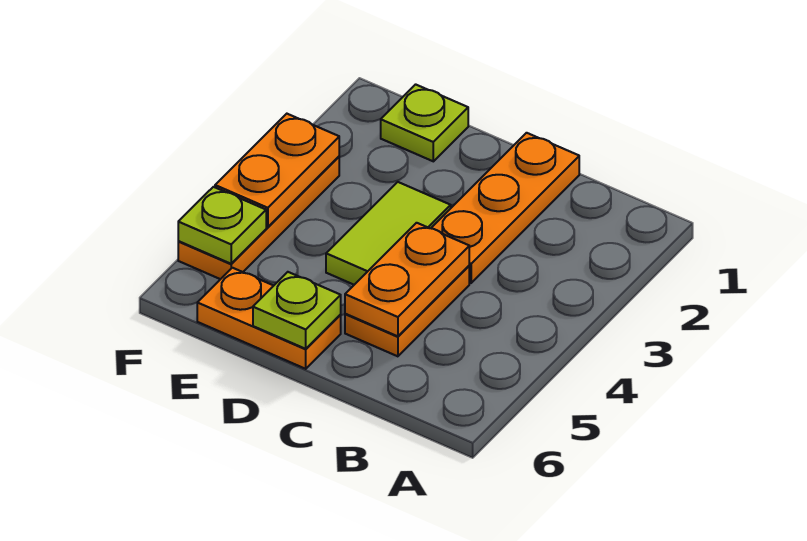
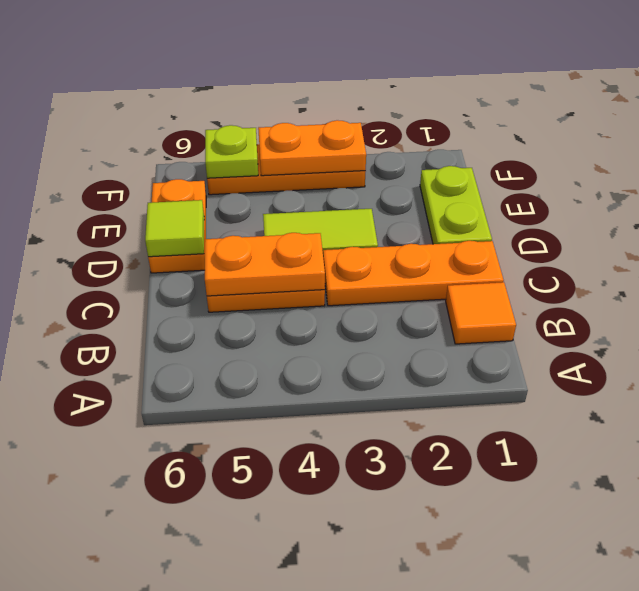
none -> orange tile B1 level 1
lime plate D6 level 2 -> lime tile D6 level 2
lime plate E1 level 1 -> lime plate D1:E1 level 1

